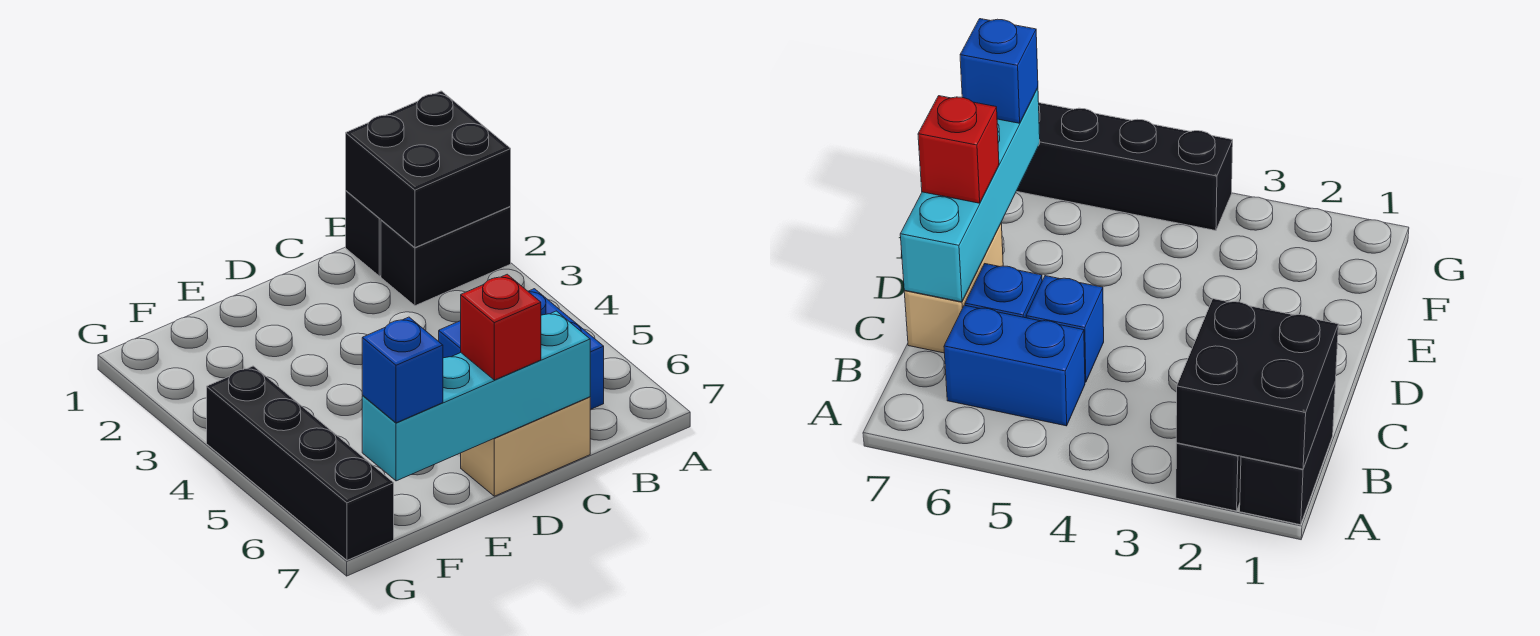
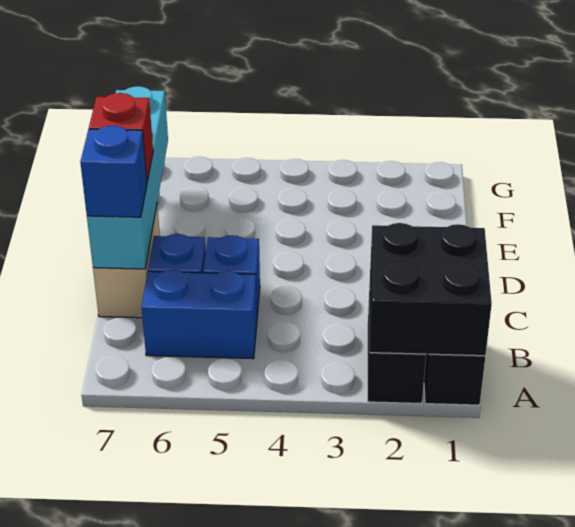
blue brick F7 level 3 -> blue brick C7 level 3
black brick G4:G7 level 1 -> none

